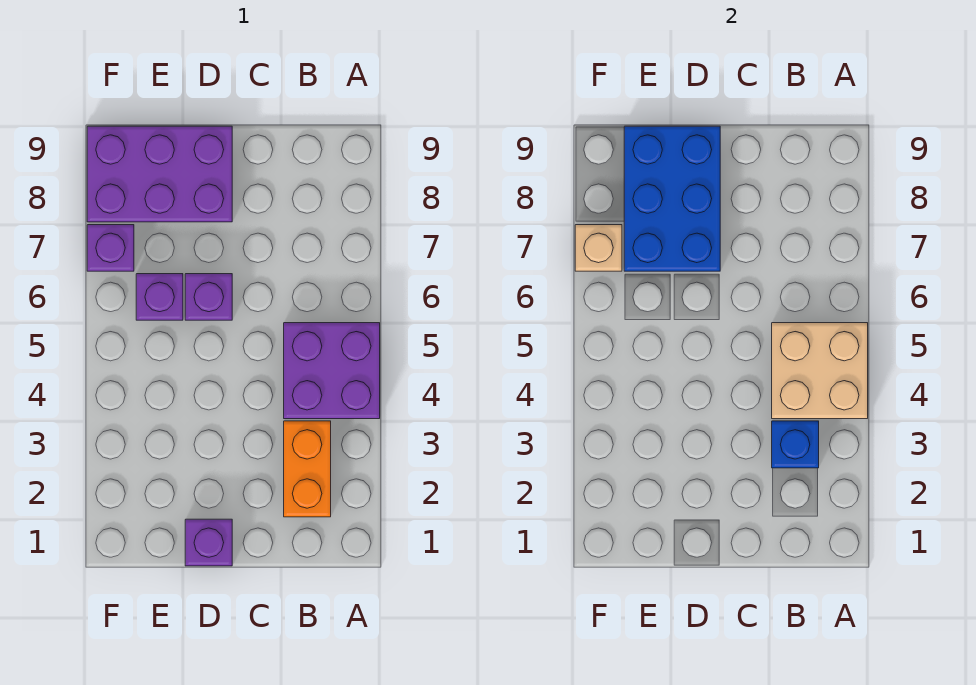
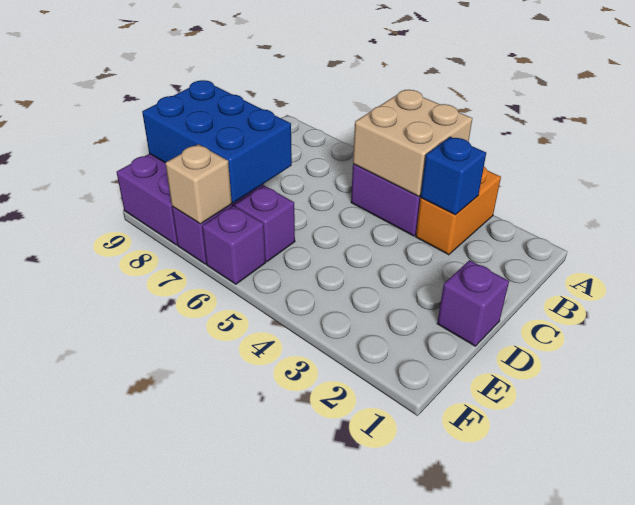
orange brick B2:B3 level 1 -> orange brick A3:B3 level 1
purple brick D6 level 1 -> purple brick F6 level 1

